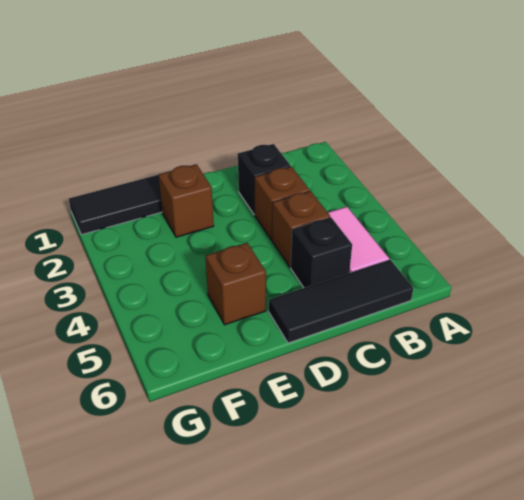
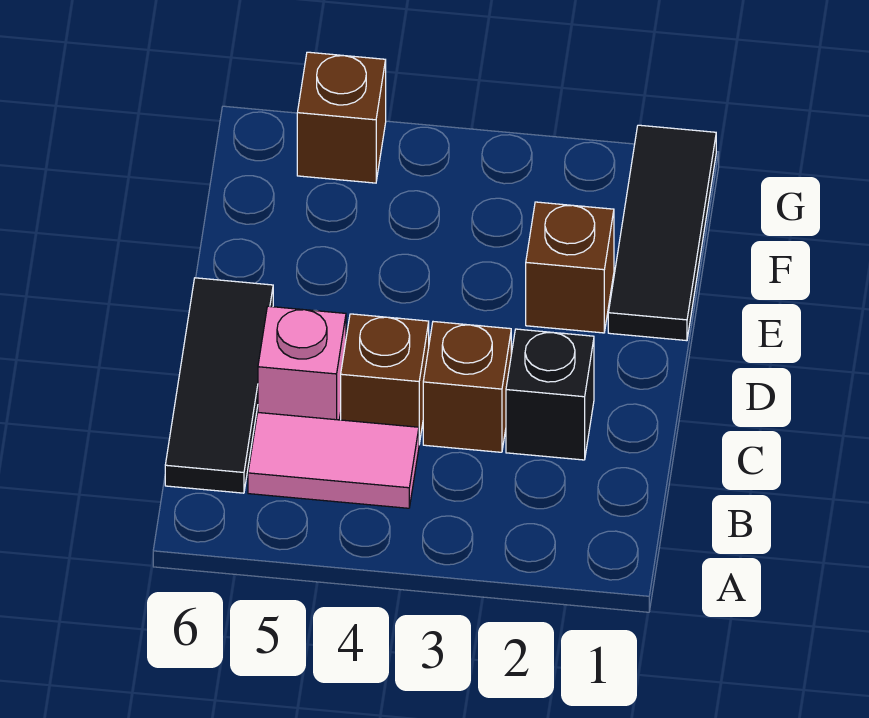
black brick C5 level 1 -> pink brick C5 level 1
brown brick E5 level 1 -> brown brick G5 level 1

